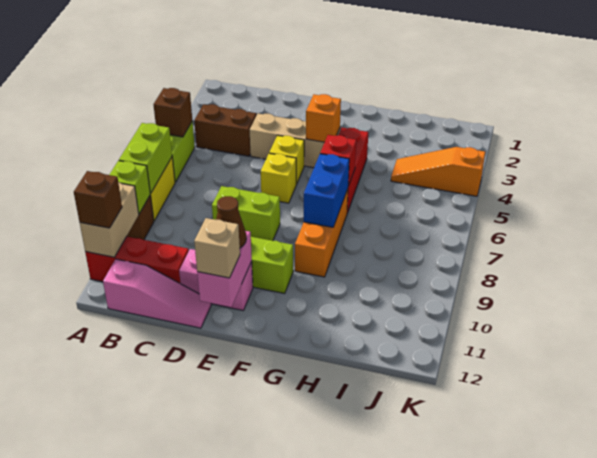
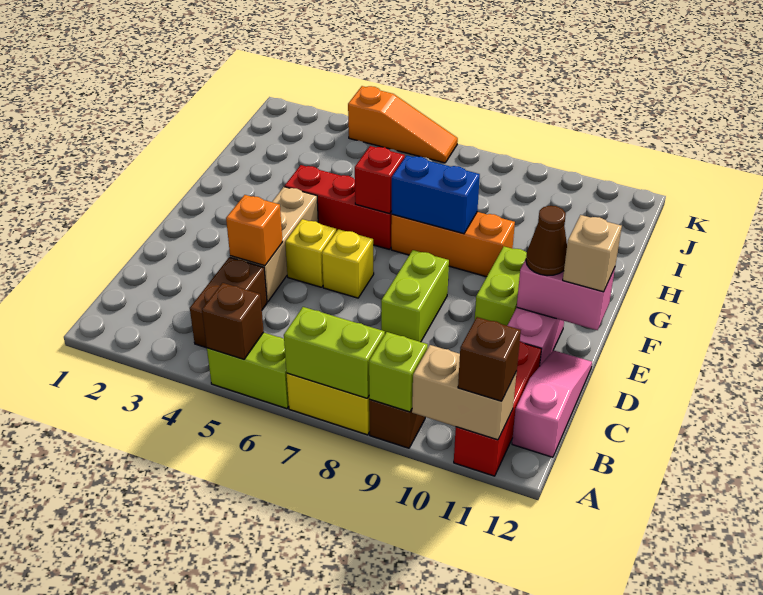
orange brick F4 level 2 -> orange brick D4 level 2
orange slope I4:K4 level 1 top K -> orange slope K4:K6 level 1 top 4

